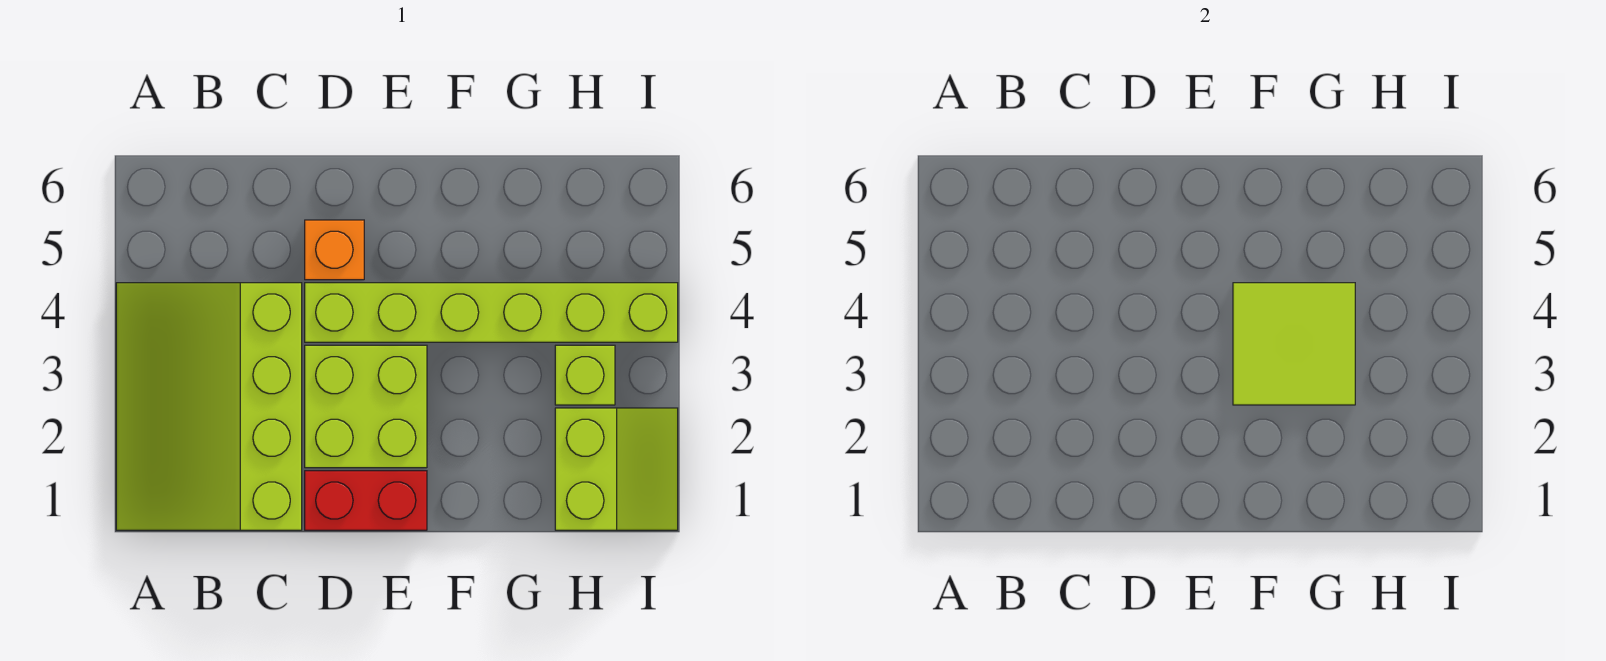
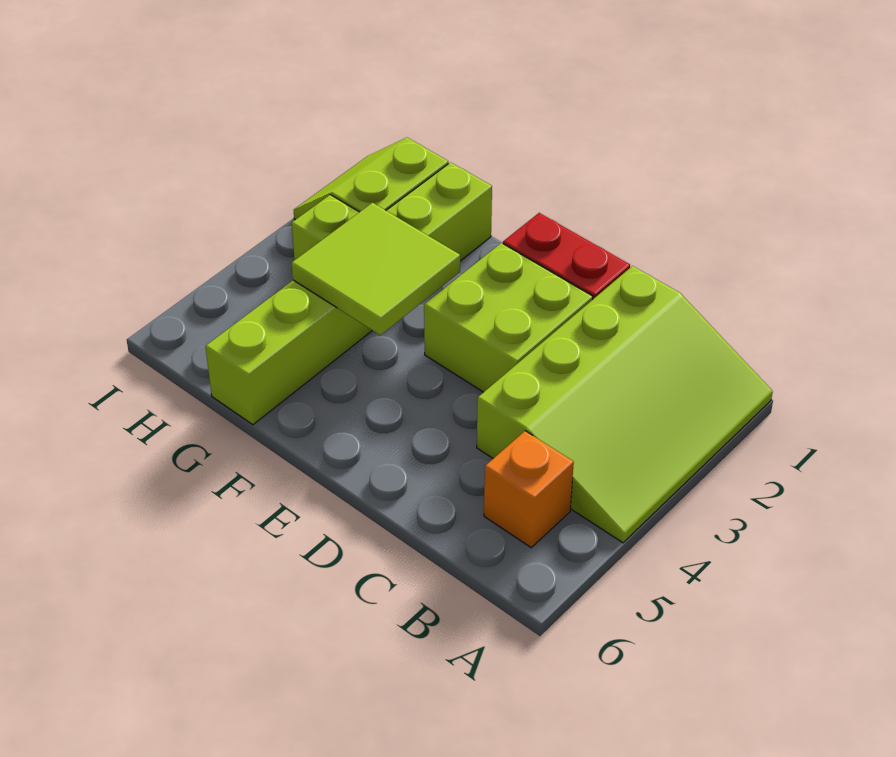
lime brick D4:I4 level 1 -> lime brick G1:G6 level 1
orange brick D5 level 1 -> orange brick B5 level 1

